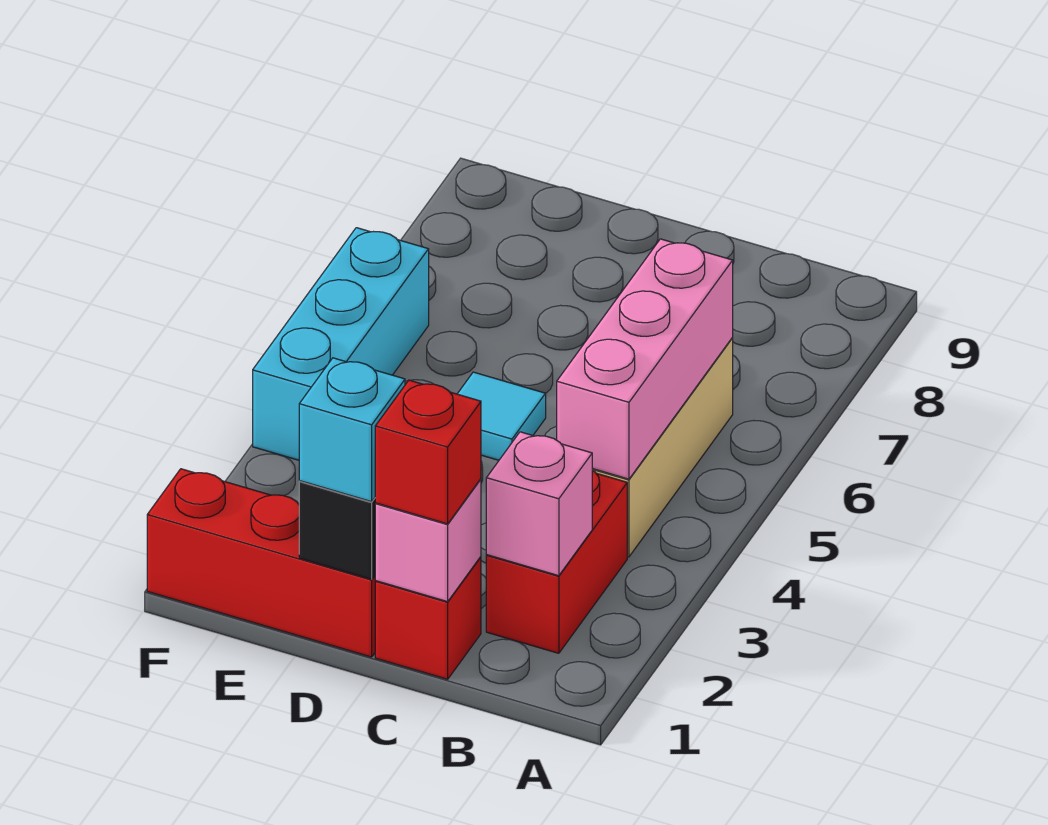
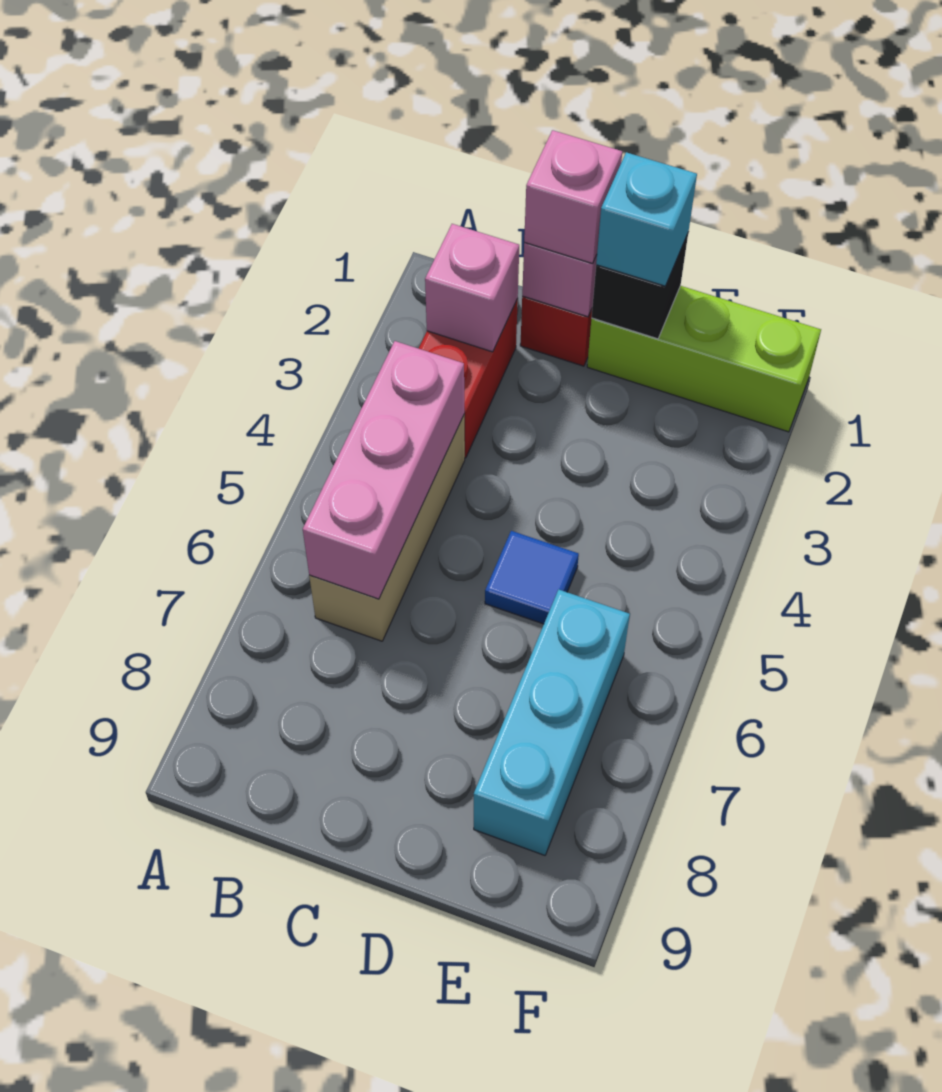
red brick C1 level 3 -> pink brick C1 level 3
red brick D1:F1 level 1 -> lime brick D1:F1 level 1
cyan tile D5 level 1 -> blue tile D5 level 1
cyan brick F4:F6 level 1 -> cyan brick E6:E8 level 1

